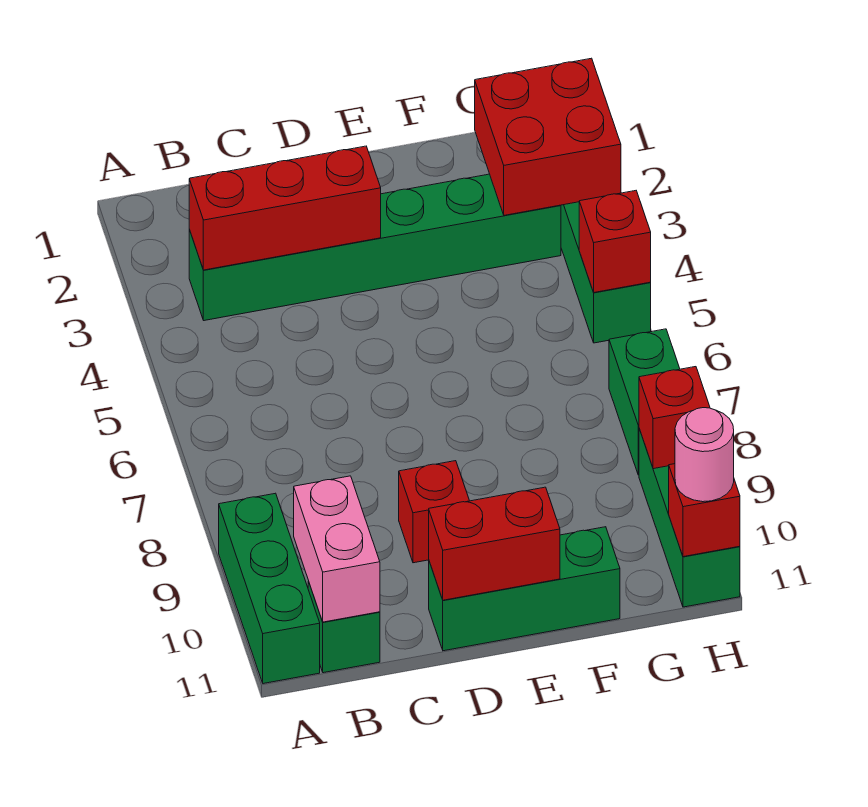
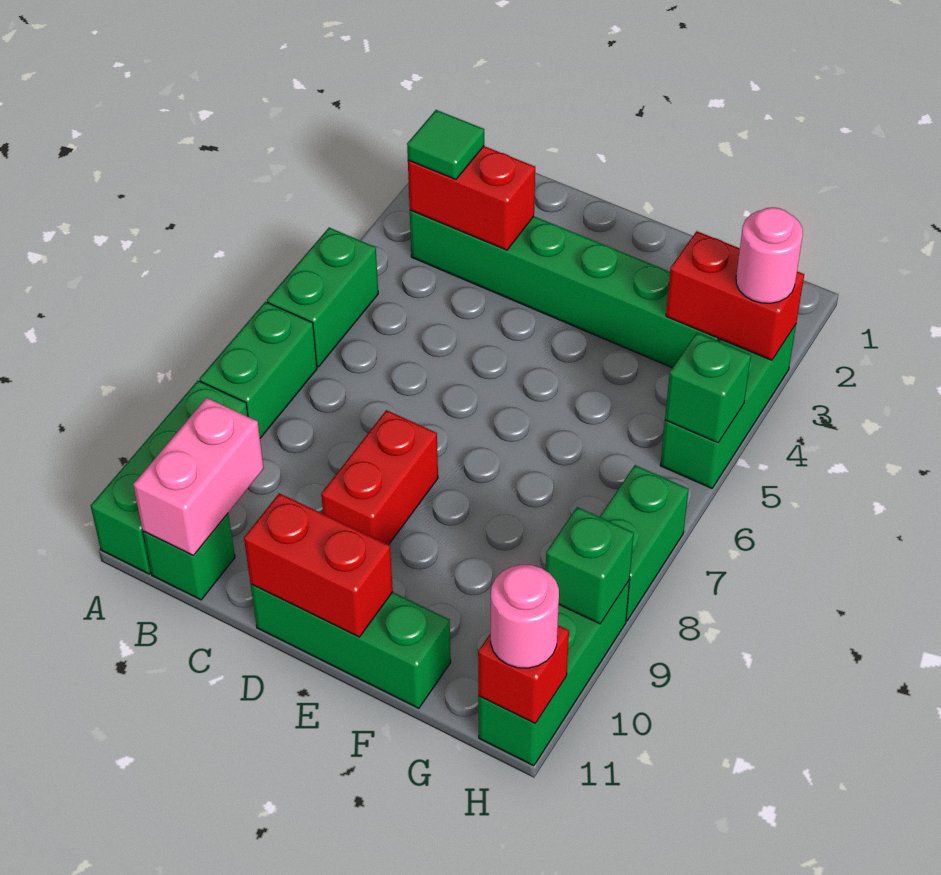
none -> green brick A5:A6 level 1
none -> green brick A7:A8 level 1
red brick B3:D3 level 2 -> red brick B3:C3 level 2
none -> green tile B3 level 3
red brick D9 level 1 -> red brick D8:D9 level 1
red brick G2:H3 level 2 -> red brick G3:H3 level 2
none -> pink round brick H3 level 3
red brick H5 level 2 -> green brick H5 level 2
red brick H9 level 2 -> green brick H9 level 2

